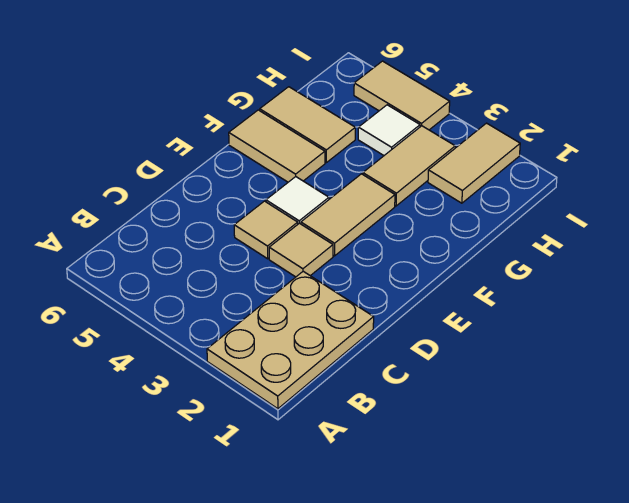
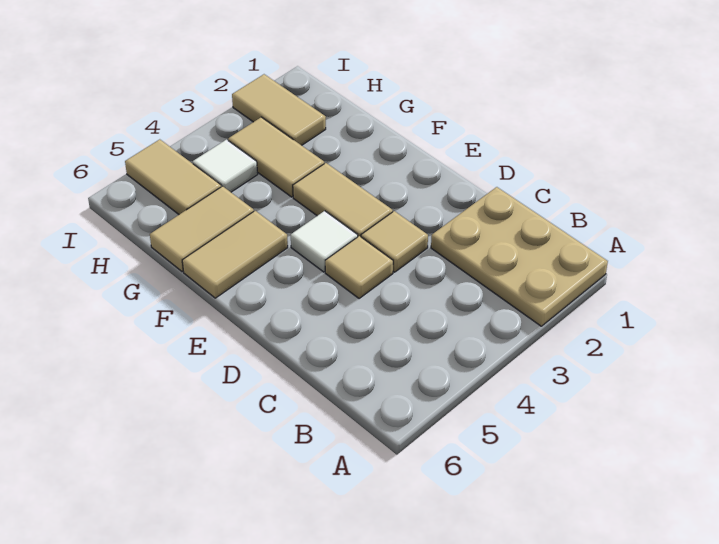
tan tile I4:I5 level 1 -> tan tile H5:I5 level 1

